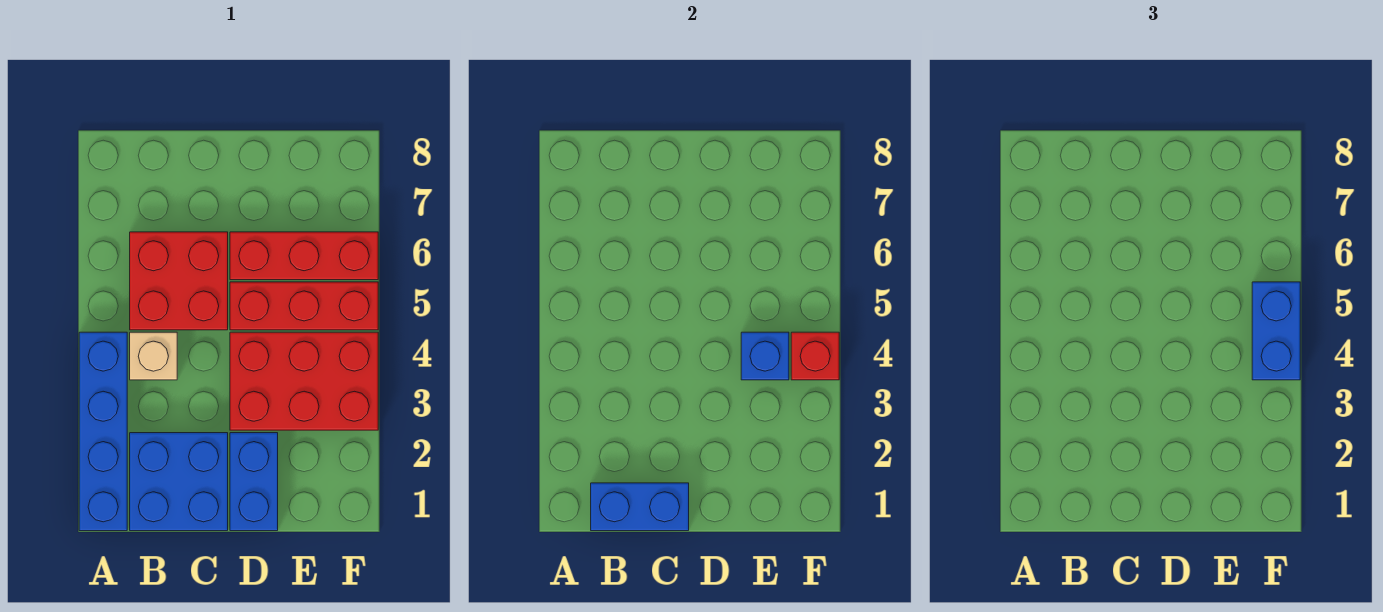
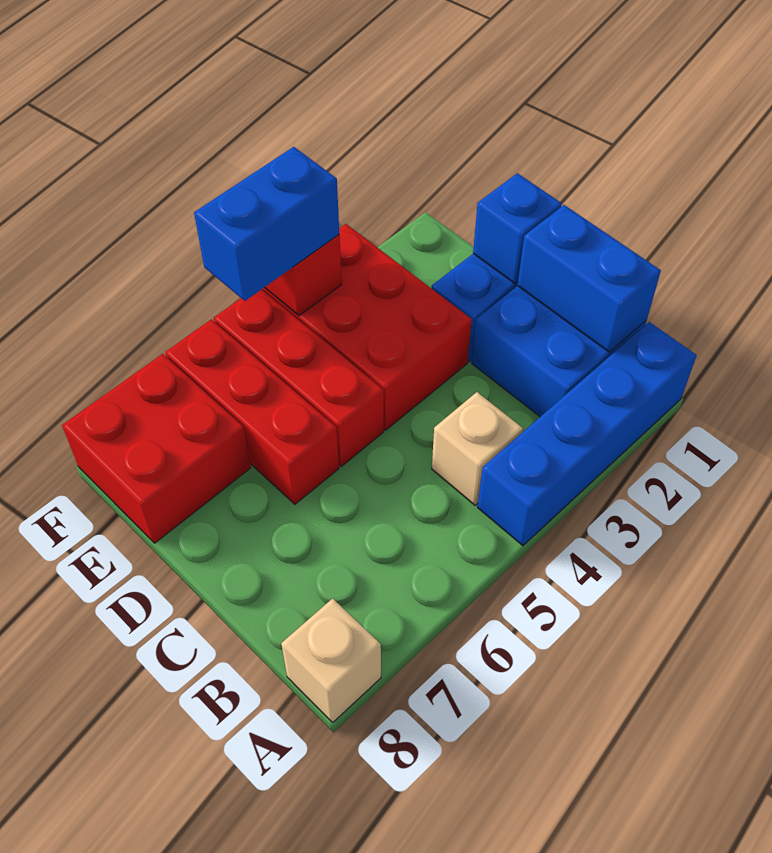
none -> tan brick A8 level 1
red brick B5:C6 level 1 -> red brick E7:F8 level 1
blue brick E4 level 2 -> blue brick D1 level 2

